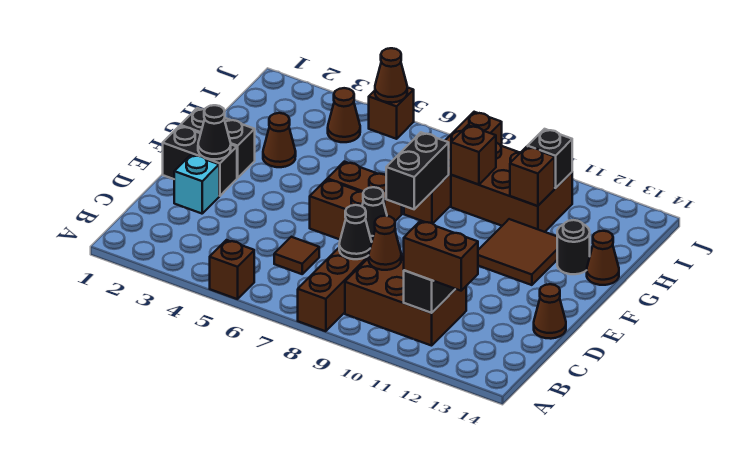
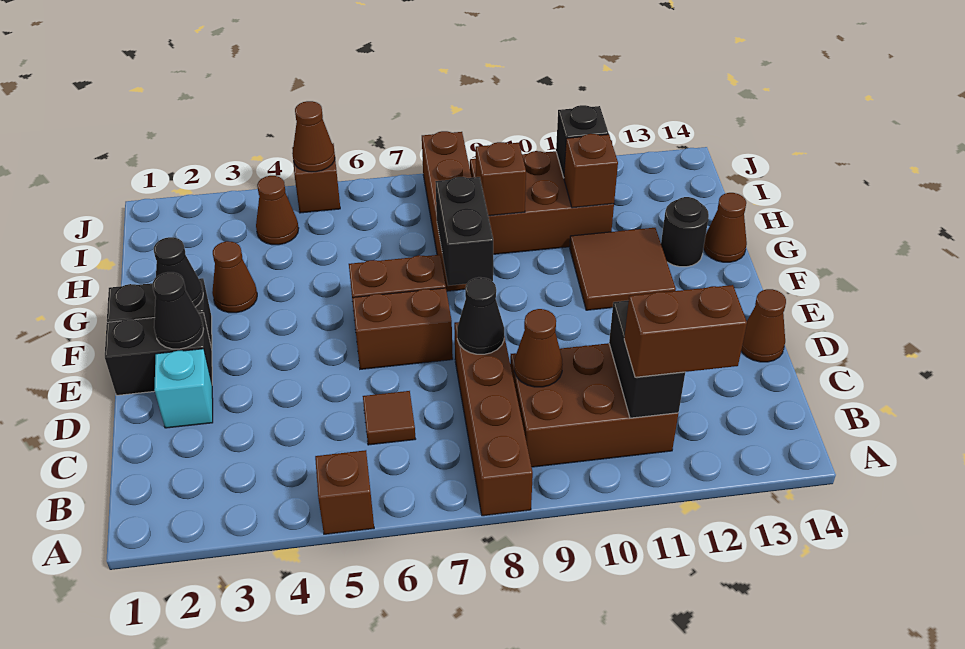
black cone C8 level 2 -> black cone F2 level 2

